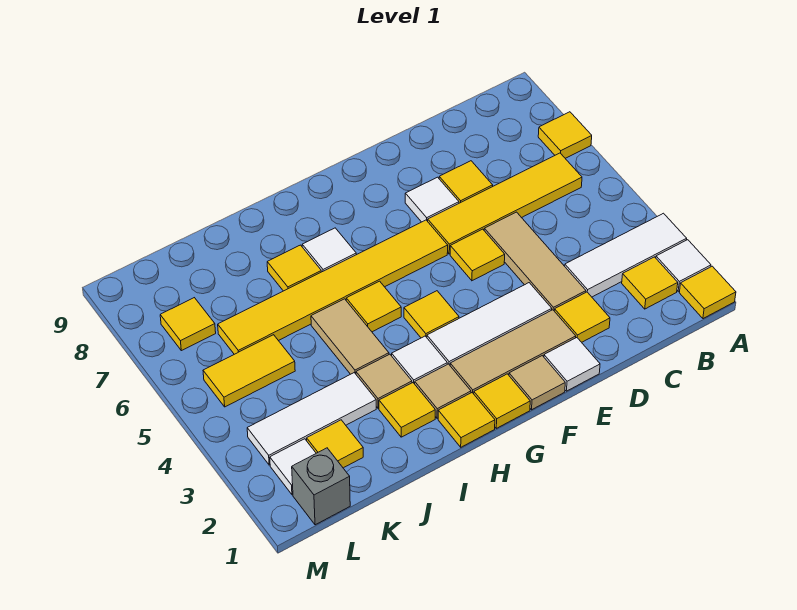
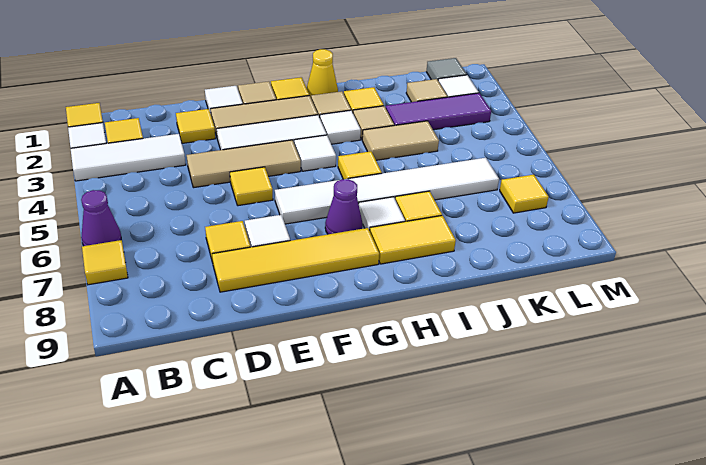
none -> purple cone A6 level 1
yellow tile B6:E6 level 1 -> yellow tile D8:G8 level 1
tan tile D3:D5 level 1 -> tan tile D4:F4 level 1
yellow tile F6:K6 level 1 -> white tile F6:K6 level 1
yellow tile G4 level 1 -> white tile G4 level 1
none -> purple cone G7 level 1
yellow tile H1 level 1 -> yellow cone H1 level 1
tan tile I4:I5 level 1 -> tan tile I4:J4 level 1
white tile J3:L3 level 1 -> purple tile J3:L3 level 1
yellow tile K2 level 1 -> tan tile K2 level 1
yellow tile K5:L5 level 1 -> yellow tile H8:I8 level 1
grey brick L1 level 1 -> grey tile L1 level 1

